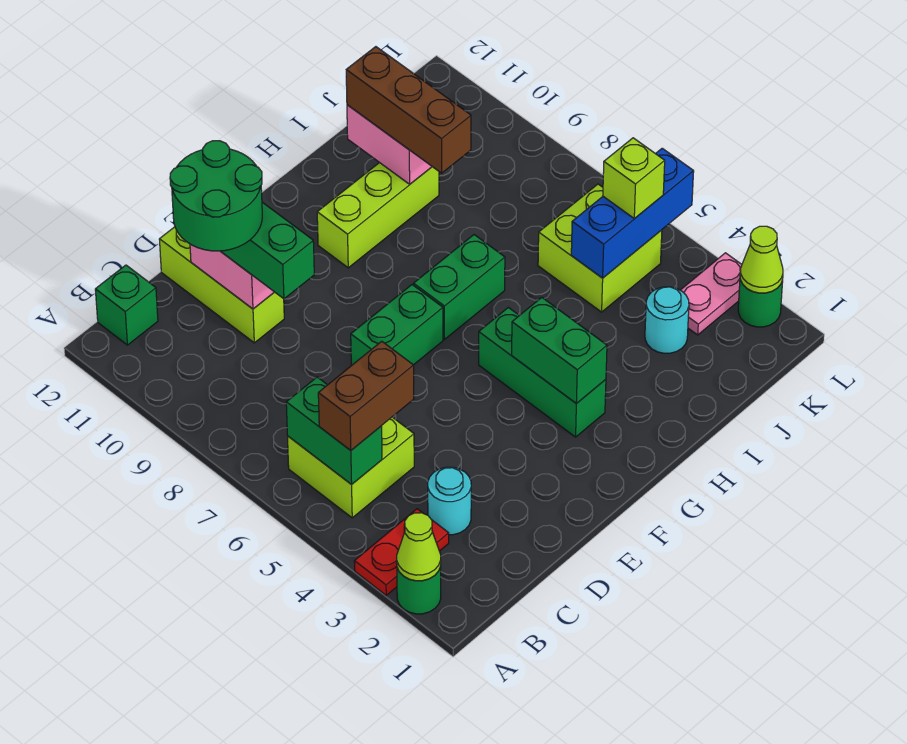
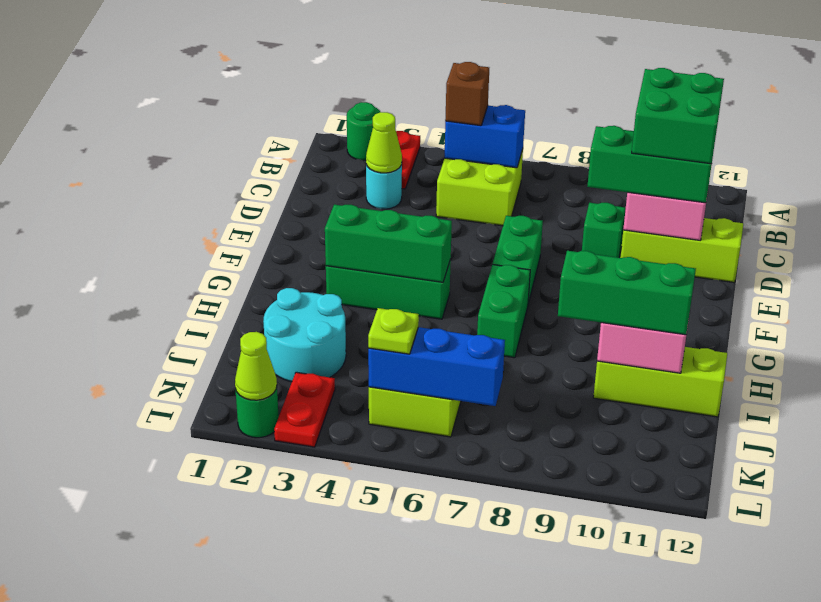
lime cone A2 level 2 -> lime cone C3 level 2
green brick B5:B6 level 2 -> blue brick B5:B6 level 2
brown brick B5:C5 level 3 -> brown brick B5 level 3
green brick B12 level 1 -> green brick D9 level 1
green round brick C10:D11 level 4 -> green brick C10:D11 level 4
green brick G3:G4 level 2 -> green brick G3:G5 level 2
lime brick G10:I10 level 1 -> lime brick I10:I12 level 1
brown brick I9:I11 level 3 -> green brick I9:I11 level 3
cyan round brick J3 level 1 -> cyan round brick I2:J3 level 1
blue brick J5:L5 level 2 -> blue brick K5:K7 level 2
pink plate K3:L3 level 1 -> red plate K3:L3 level 1
lime brick K5 level 3 -> lime plate K5 level 3

